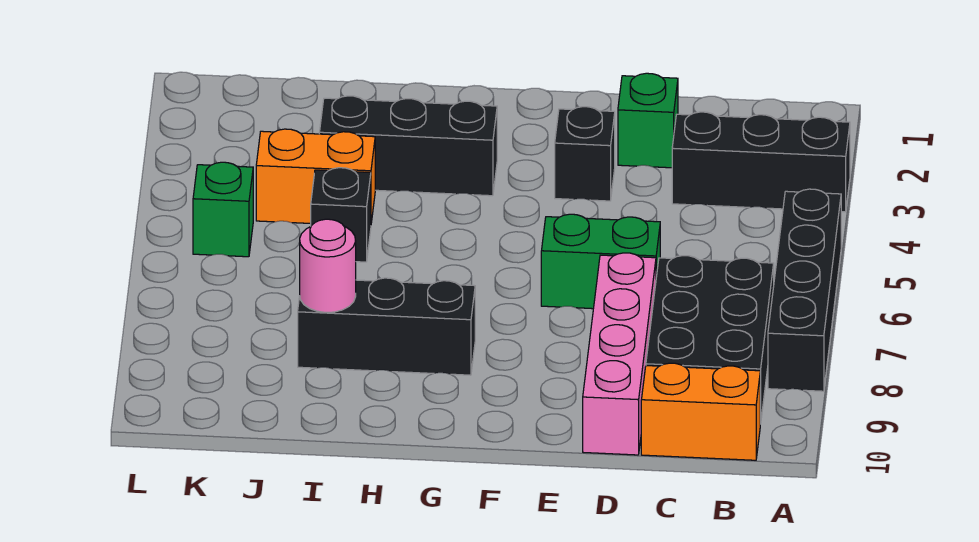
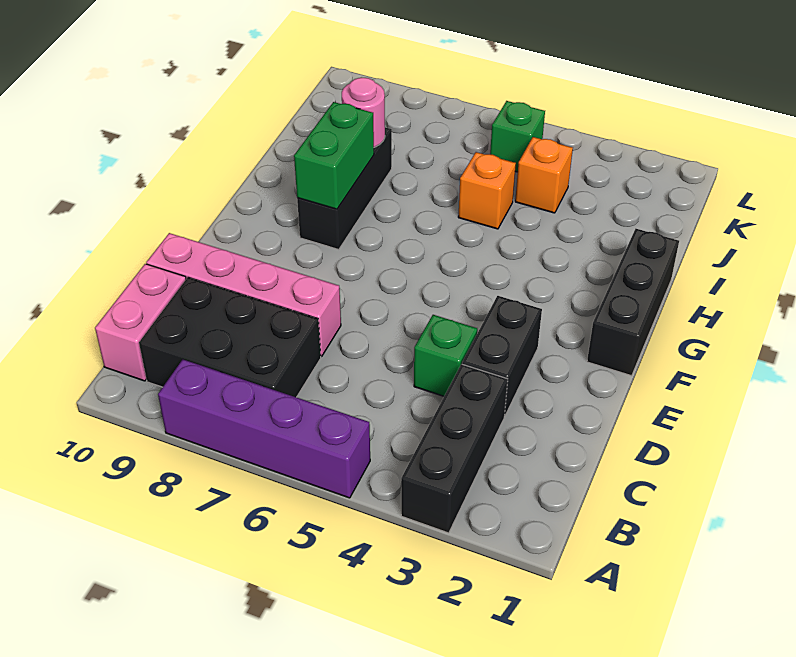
black brick A5:A8 level 1 -> purple brick A5:A8 level 1
orange brick B10:C10 level 1 -> pink brick B10:C10 level 1
green brick D2 level 1 -> green brick D4 level 1
green brick D6:E6 level 1 -> green brick G8:H8 level 2
black brick E3 level 1 -> black brick D3:E3 level 1
black brick G3:I3 level 1 -> black brick F1:H1 level 1
orange brick I4:J4 level 1 -> orange brick J4 level 1
black brick I5 level 1 -> orange brick I5 level 1

